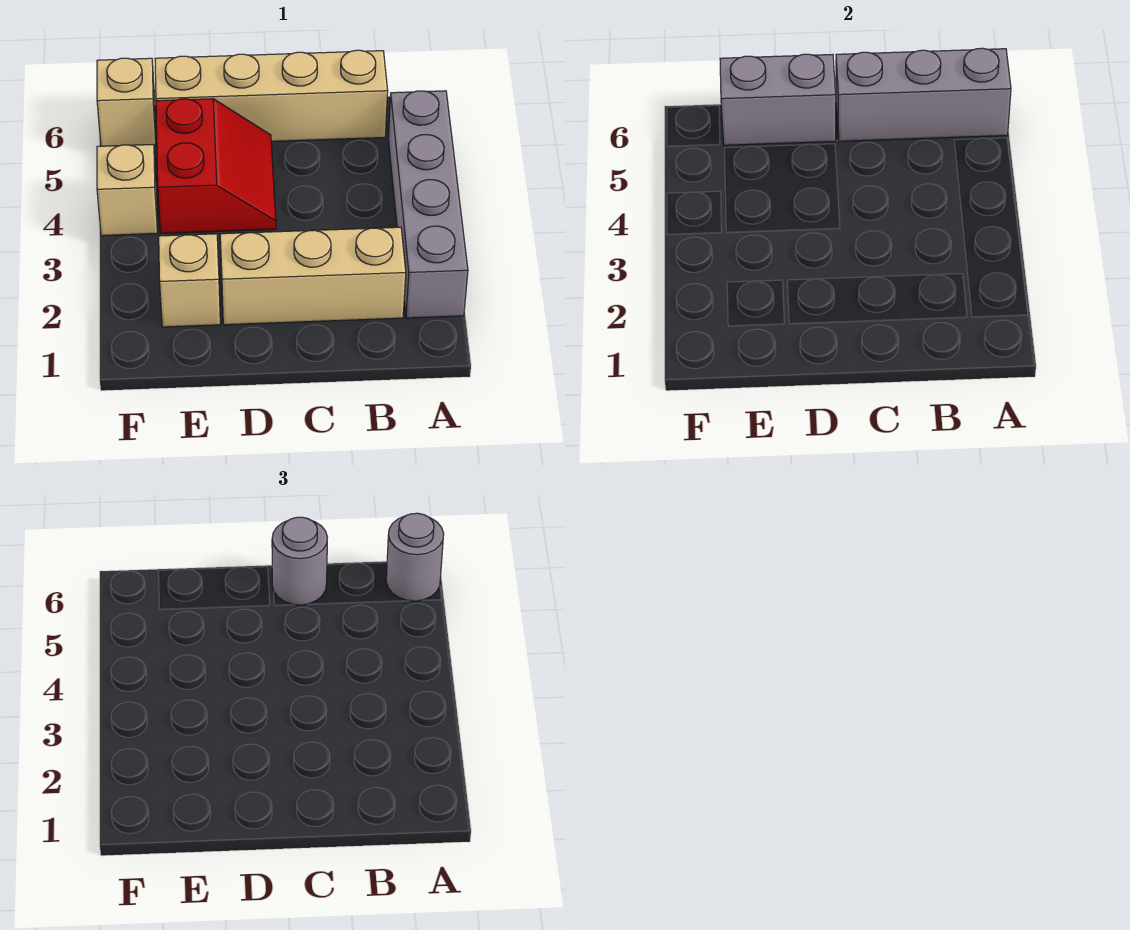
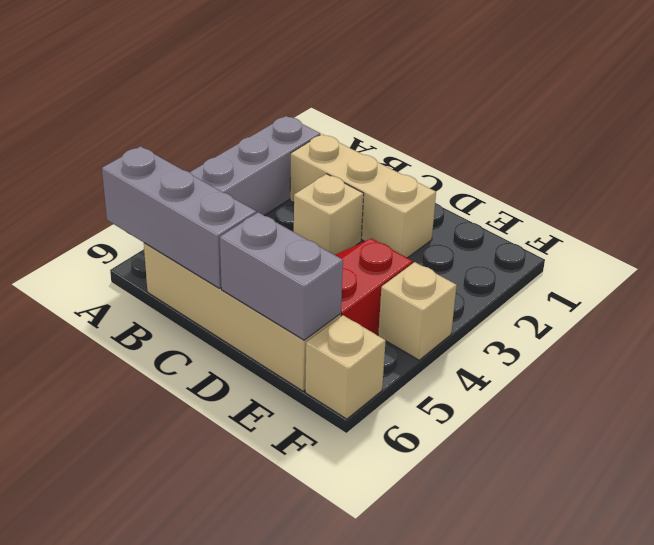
grey round brick A6 level 3 -> none
grey round brick C6 level 3 -> none
tan brick E2 level 1 -> tan brick C3 level 1

